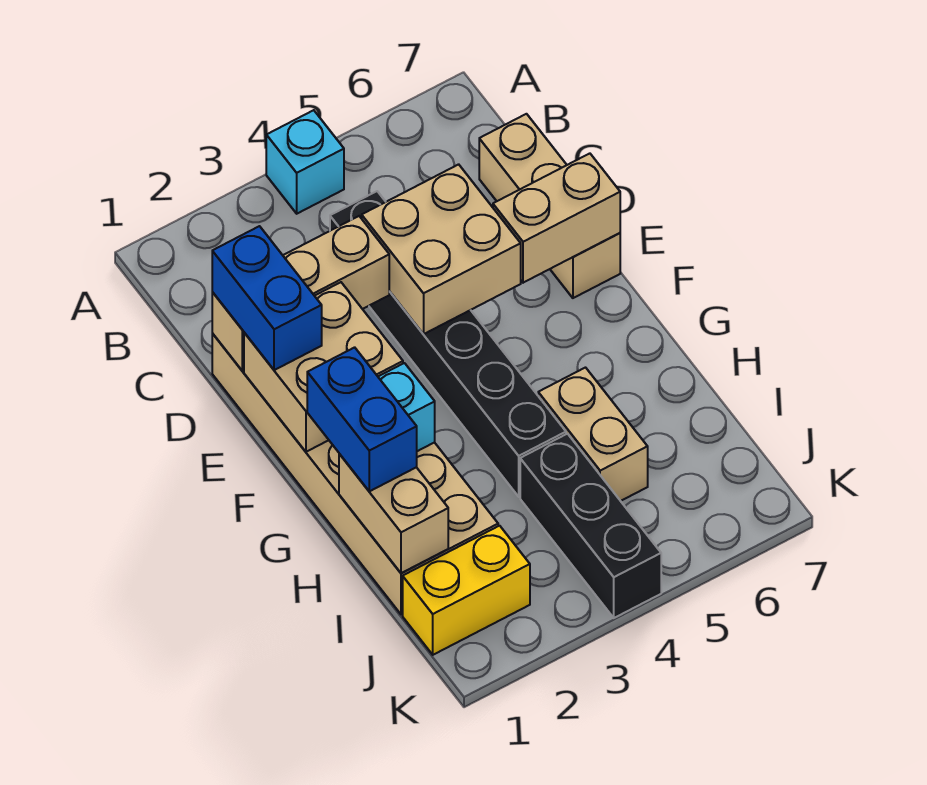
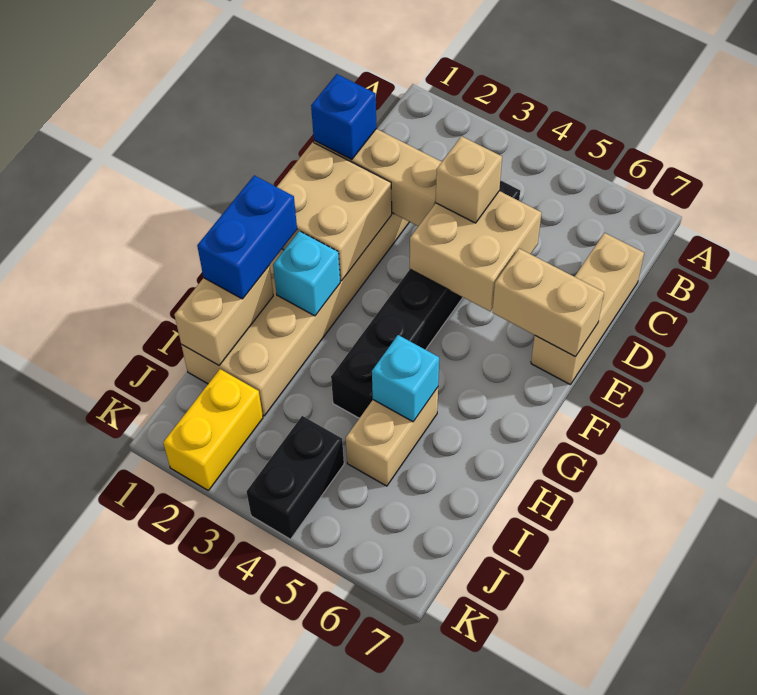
cyan brick A4 level 1 -> cyan brick H5 level 2
blue brick D1:E1 level 3 -> blue brick D1 level 3
none -> tan brick D4 level 3
black brick I4:K4 level 1 -> black brick J4:K4 level 1
yellow brick J1:J2 level 1 -> yellow brick J2:K2 level 1

